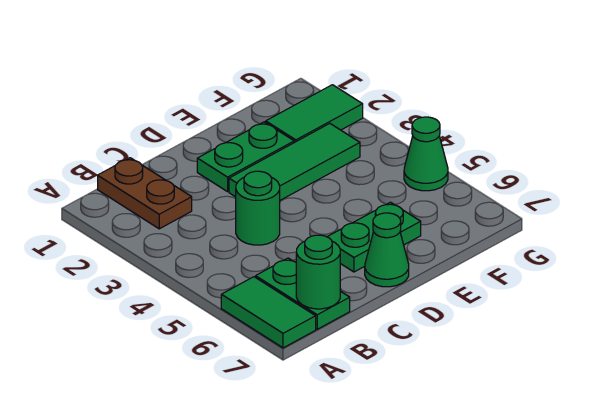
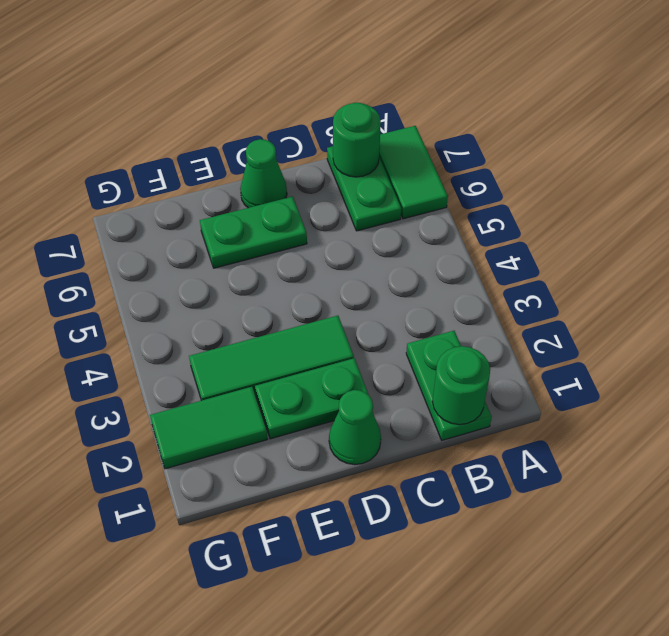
brown plate B1:B2 level 1 -> green plate B1:B2 level 1
green round brick C4 level 1 -> green round brick B1 level 2
green cone G5 level 1 -> green cone D1 level 1

